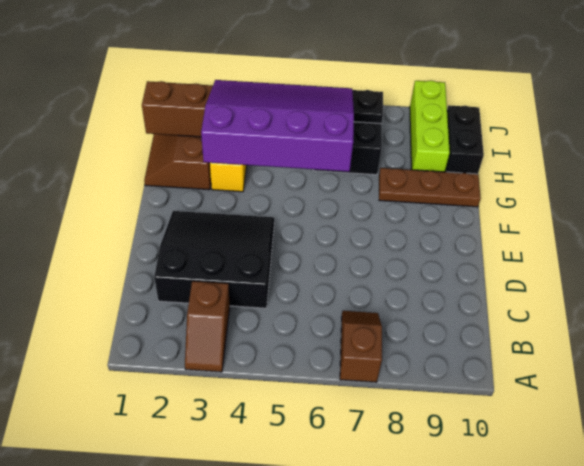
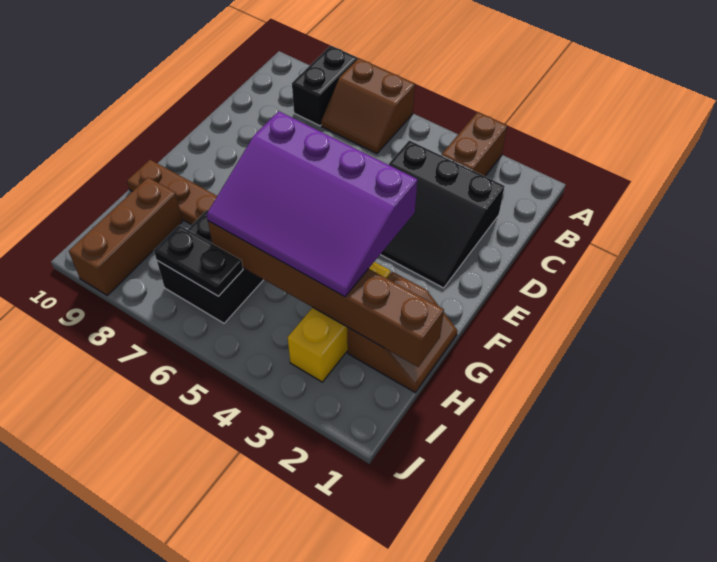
brown slope A3:B3 level 1 top B -> brown brick A3:B3 level 1
brown slope A7:B7 level 1 top A -> brown slope A6:B7 level 1 top A
lime brick H9:J9 level 1 -> brown brick H9:J9 level 1
black brick H10:I10 level 1 -> black brick A8:B8 level 1

